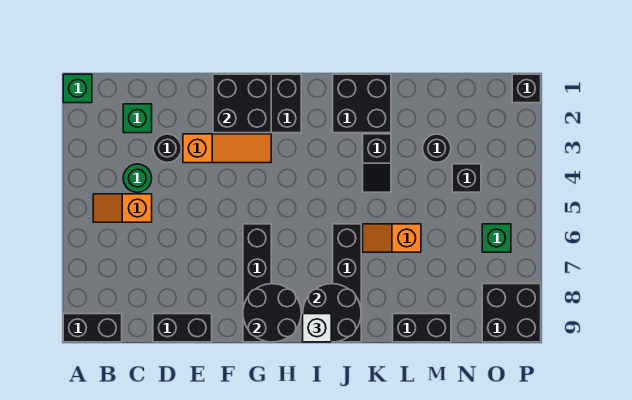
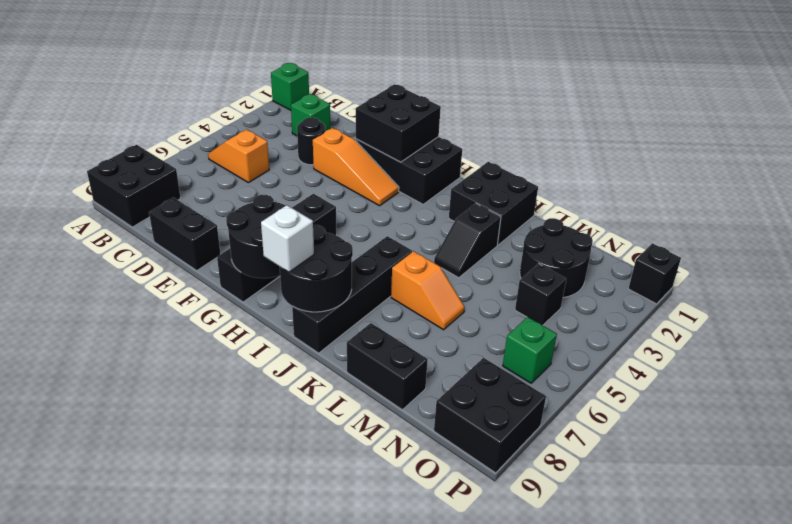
black brick A9:B9 level 1 -> black brick A8:B9 level 1
green round brick C4 level 1 -> none
orange slope K6:L6 level 1 top L -> orange slope K6:L6 level 1 top K
black round brick M3 level 1 -> black round brick M2:N3 level 1

